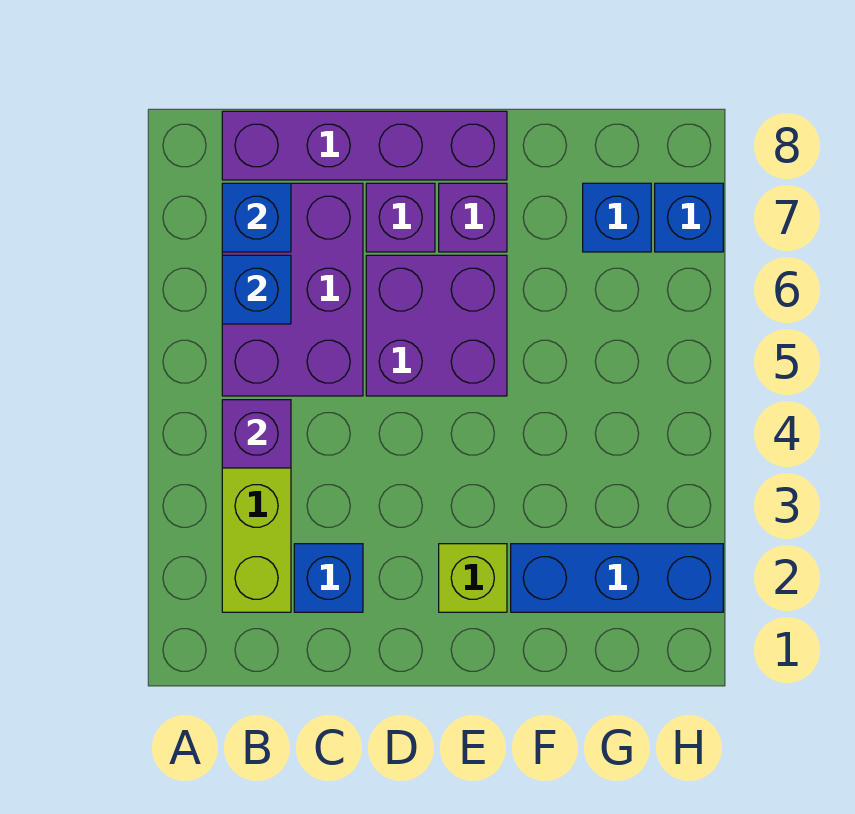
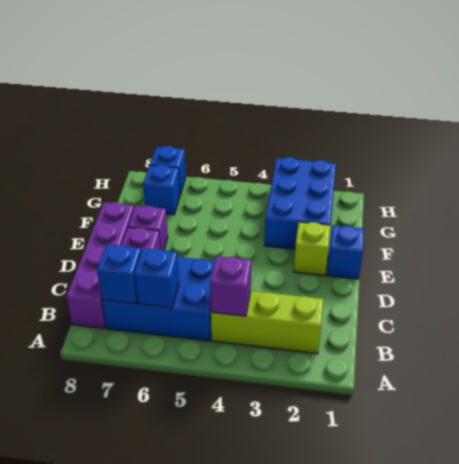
purple brick B5:C7 level 1 -> blue brick B5:C7 level 1
blue brick C2 level 1 -> blue brick E1 level 1
purple brick D5:E6 level 1 -> none
blue brick F2:H2 level 1 -> blue brick F2:H3 level 1

